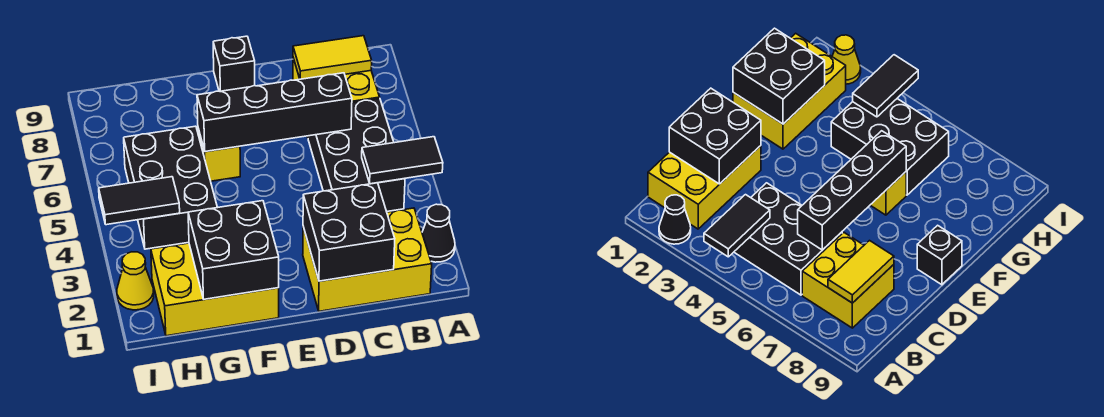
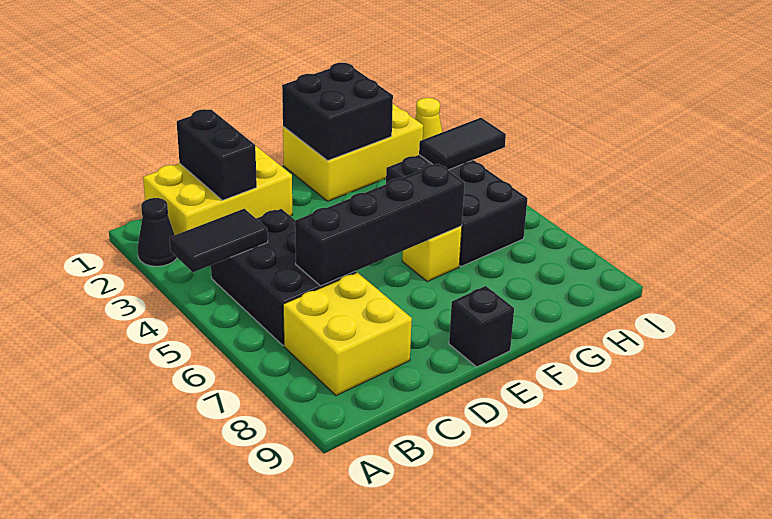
yellow tile B8:C8 level 2 -> none
black brick C1:D2 level 2 -> black brick C1:C2 level 2

